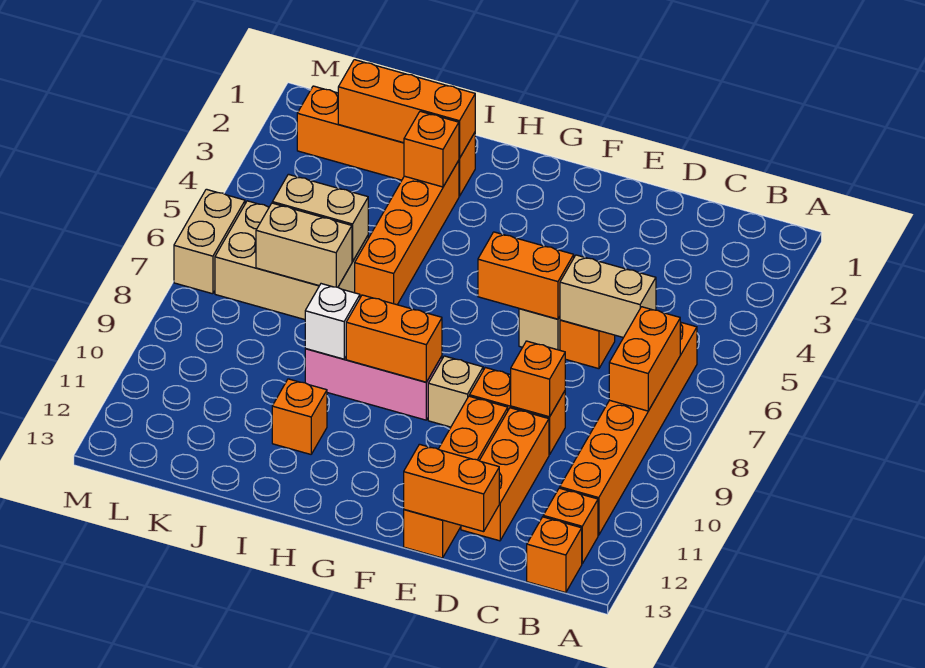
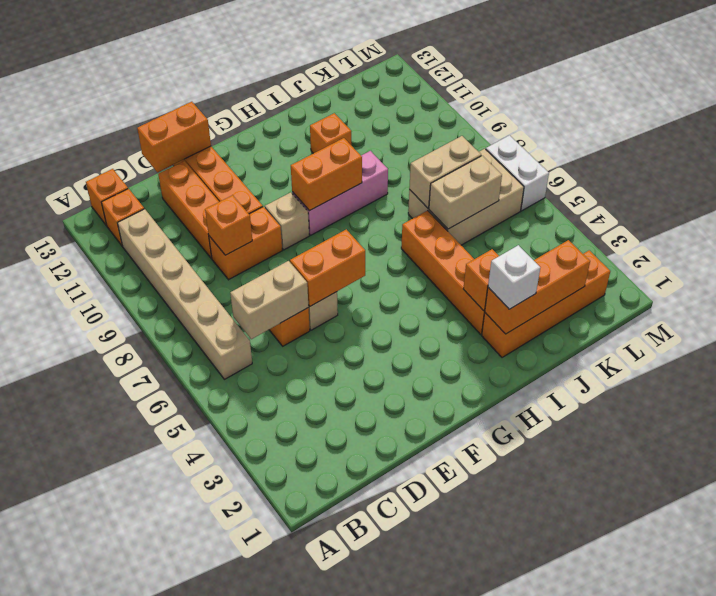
orange brick B6:B11 level 1 -> tan brick B6:B11 level 1
orange brick B7:B8 level 2 -> none
white brick I9 level 2 -> white brick I2 level 3
tan brick M6:M7 level 1 -> white brick M6:M7 level 1

